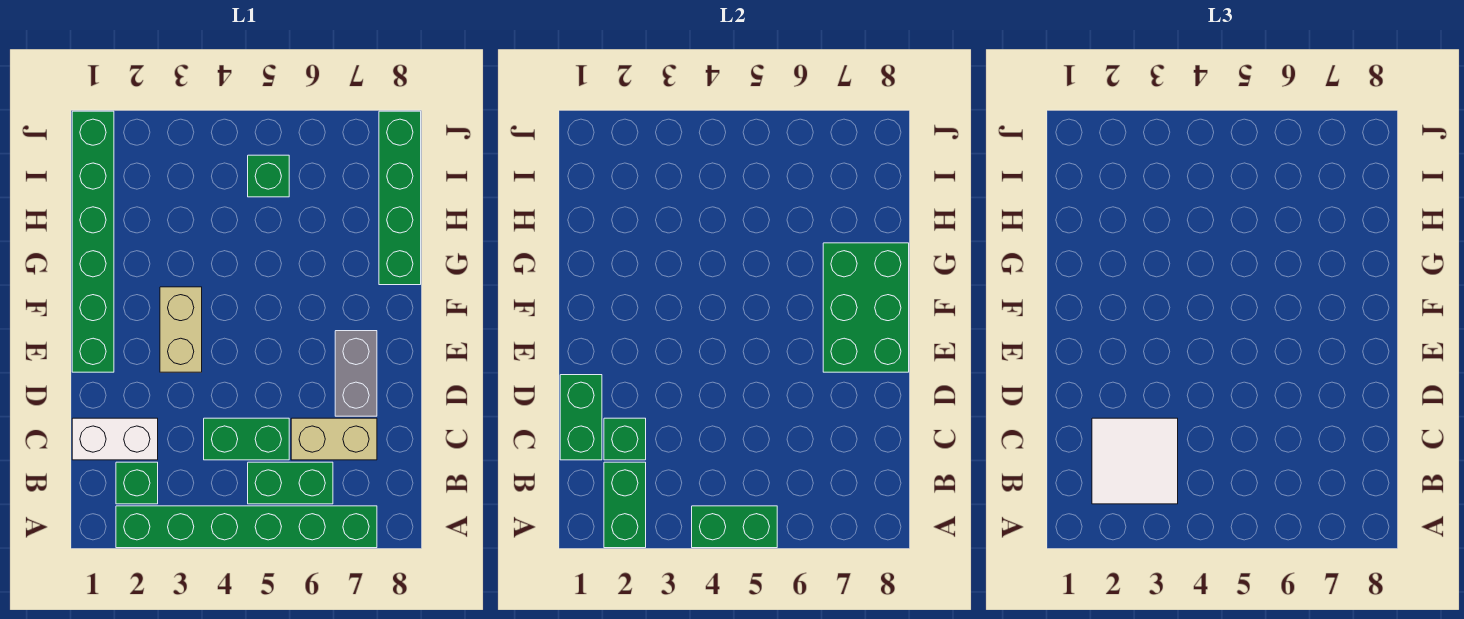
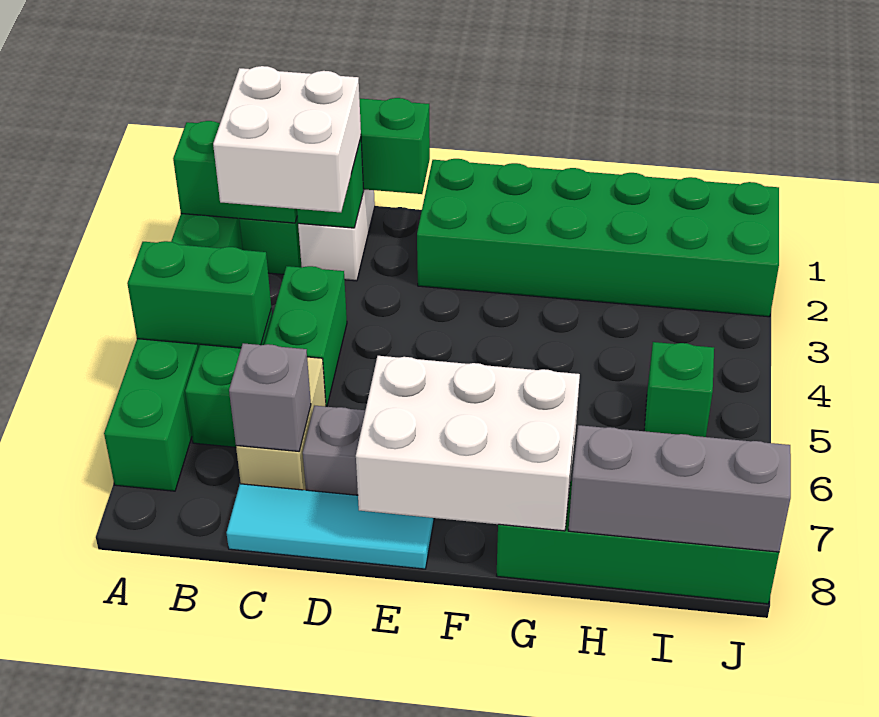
green brick A4:A5 level 2 -> green brick A5:B5 level 2
white tile B2:C3 level 3 -> white brick B2:C3 level 3
none -> grey brick C7 level 2
none -> cyan tile C8:E8 level 1
green brick E1:J1 level 1 -> green brick E1:J2 level 1
tan brick E3:F3 level 1 -> none
green brick E7:G8 level 2 -> white brick E7:G8 level 2
none -> grey brick H8:J8 level 2

